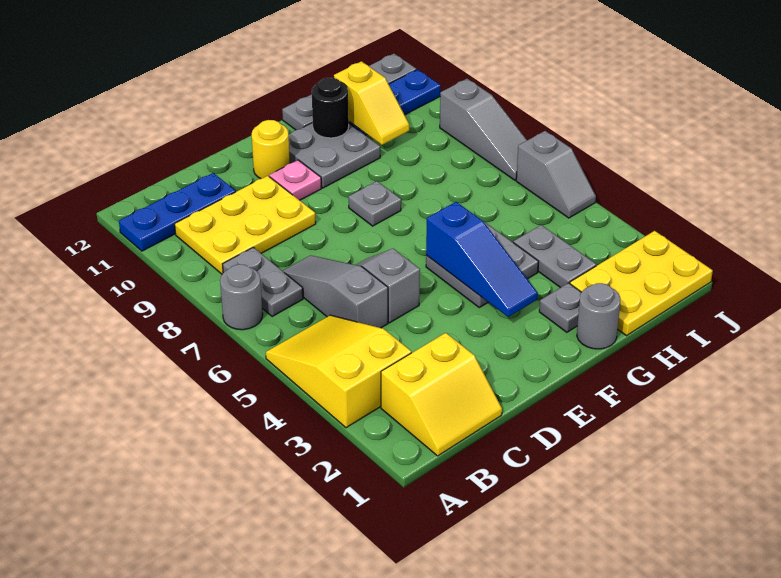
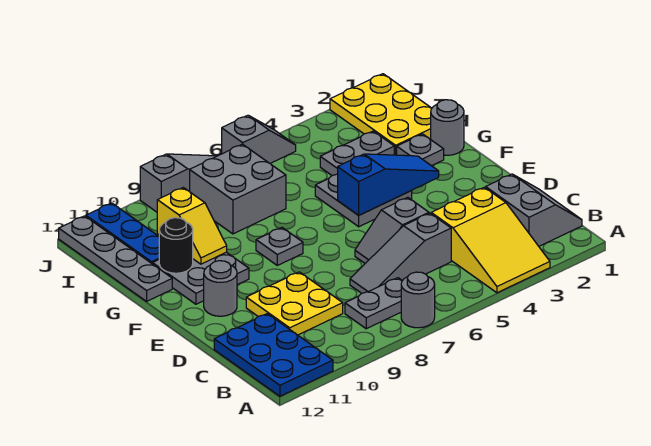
yellow slope A3:B5 level 1 top 3 -> yellow slope A3:C4 level 1 top C
blue plate A11:C11 level 1 -> blue plate A11:C12 level 1
yellow slope B1:C2 level 1 top 2 -> grey slope B1:C2 level 1 top 2
yellow plate B9:D10 level 1 -> yellow plate C9:D10 level 1
pink plate E10 level 1 -> none
yellow round brick E11 level 1 -> grey round brick E11 level 1
none -> grey brick H7:I8 level 1
yellow slope H10:H11 level 2 top 11 -> yellow slope G10:H10 level 2 top H

